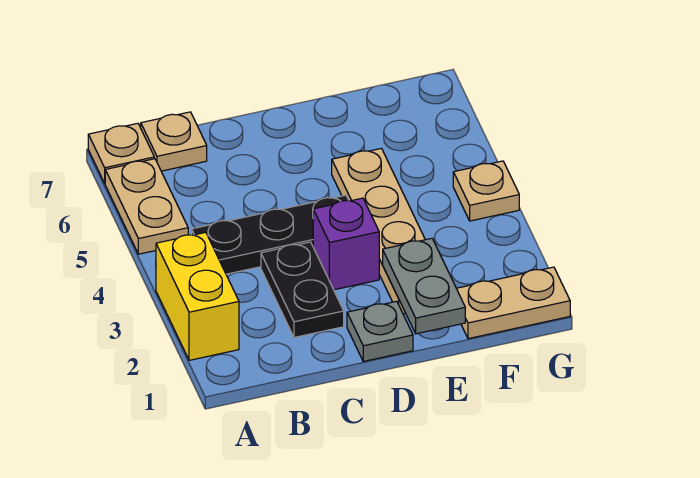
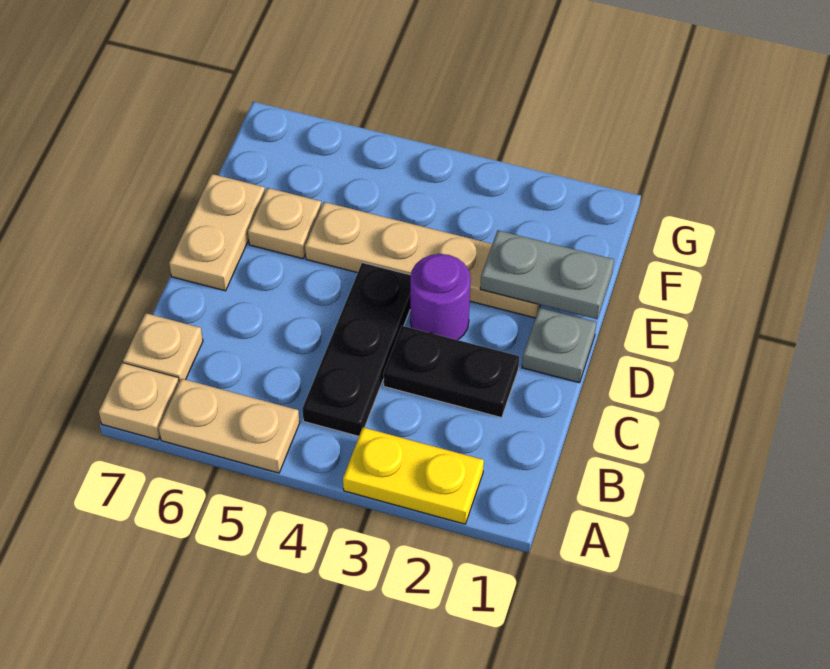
yellow brick A2:A3 level 1 -> yellow plate A2:A3 level 1
purple brick D3 level 1 -> purple round brick D3 level 1
tan plate F1:G1 level 1 -> tan plate D7:E7 level 1
tan plate G4 level 1 -> tan plate E6 level 1

